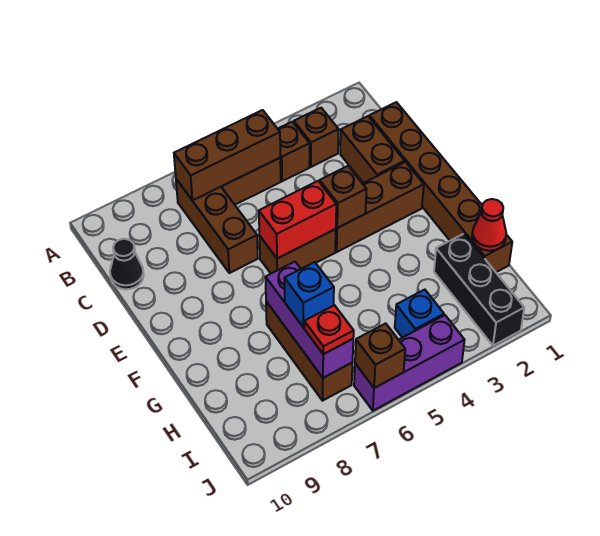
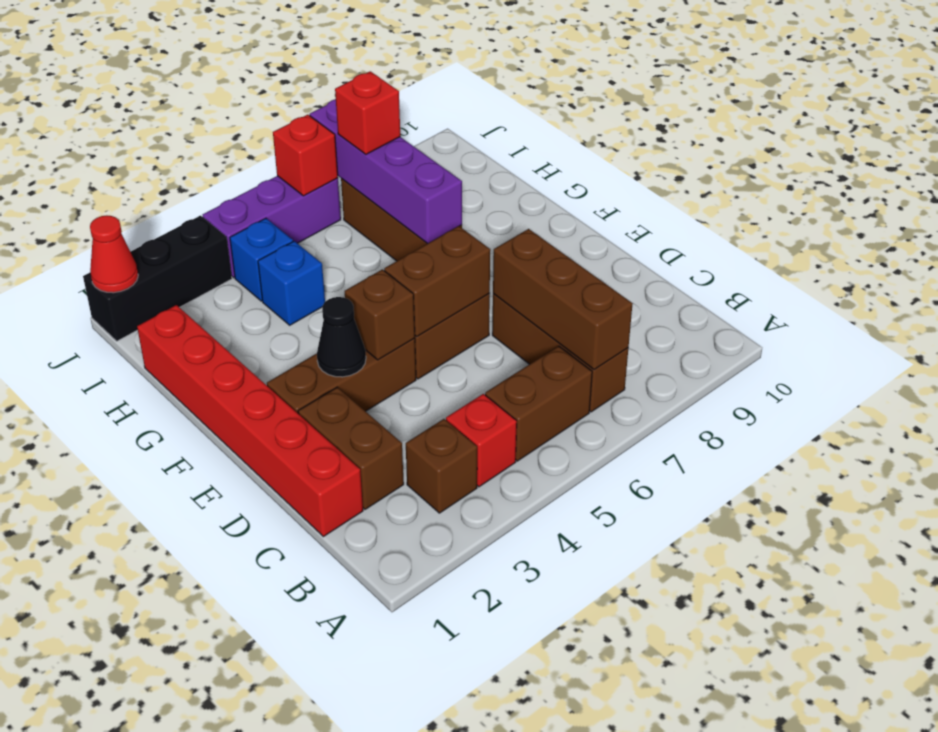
brown brick B4 level 1 -> red brick B4 level 1
brown brick B5:B7 level 2 -> brown brick B7:D7 level 2
brown brick C1:H1 level 1 -> red brick C1:H1 level 1
black cone C10 level 1 -> black cone E3 level 2
red brick E5:E6 level 2 -> brown brick E5:E6 level 2
purple brick G7:I7 level 2 -> purple brick G7:J7 level 2
red cone H1 level 2 -> red cone J1 level 2
black brick H2:J2 level 1 -> black brick J1:J3 level 1
blue brick H7 level 3 -> blue brick H4 level 1
red plate I7 level 3 -> red brick I7 level 3
brown brick J6 level 2 -> red brick J6 level 2

